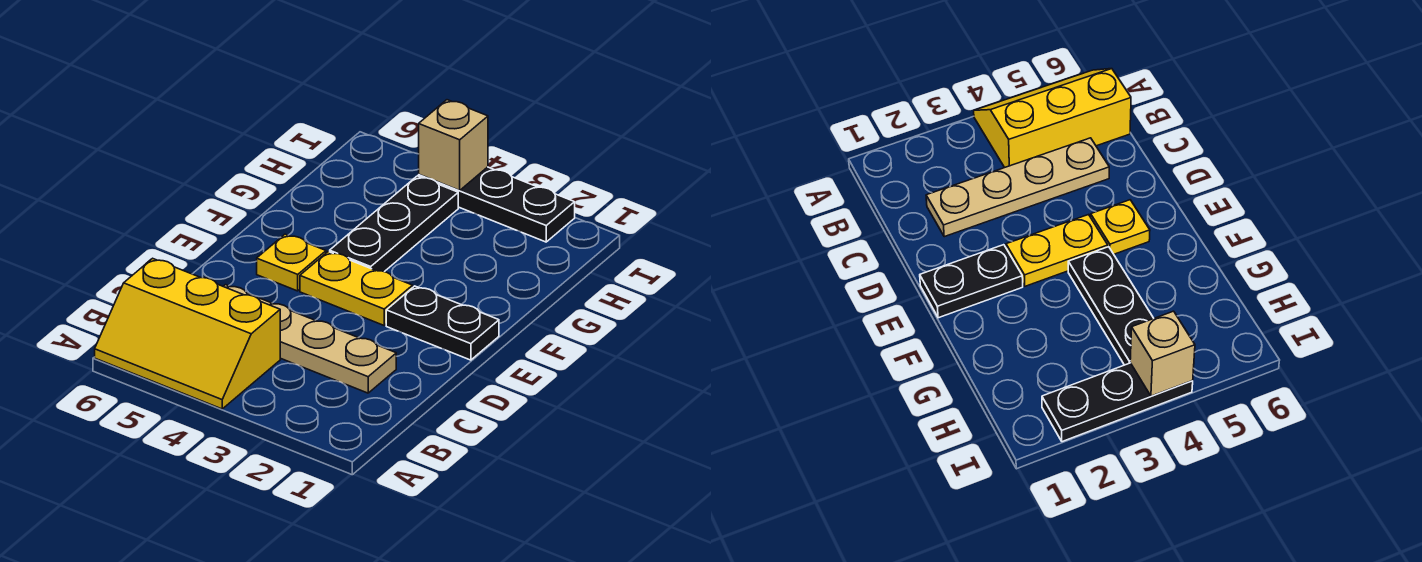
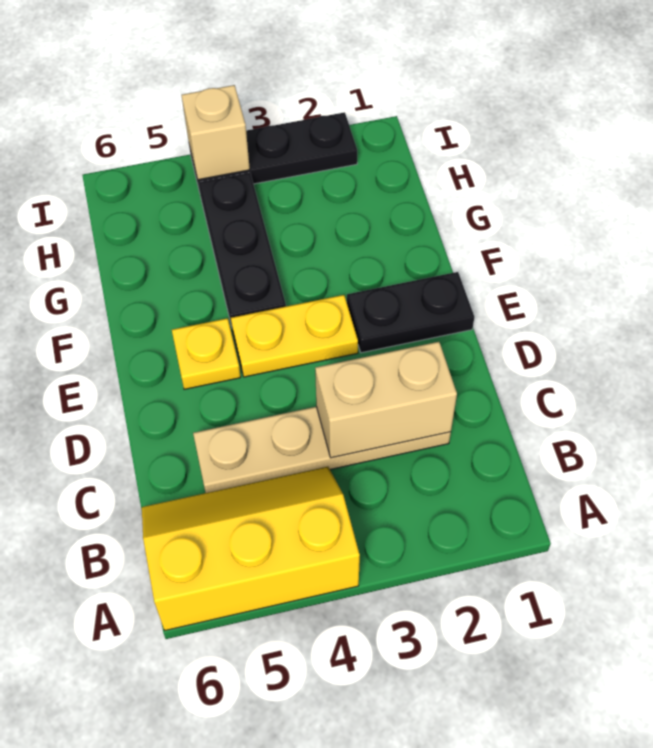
yellow slope A4:B6 level 1 top B -> yellow slope A4:B6 level 1 top A
none -> tan brick C2:C3 level 2

